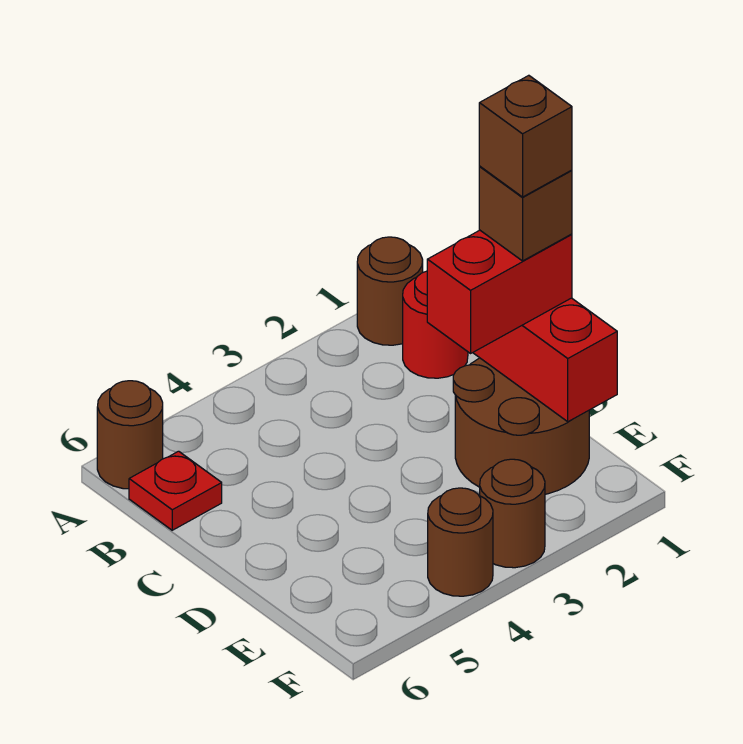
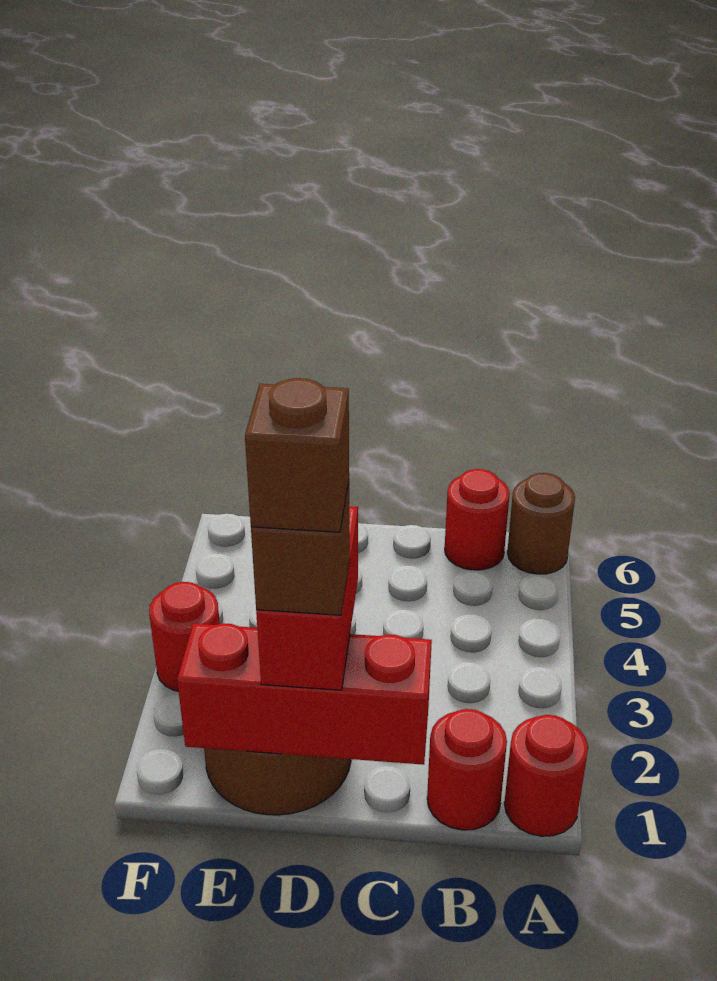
brown round brick A1 level 1 -> red round brick A1 level 1
red plate B6 level 1 -> red round brick B6 level 1
brown round brick F3 level 1 -> red round brick F3 level 1
brown round brick F4 level 1 -> none

